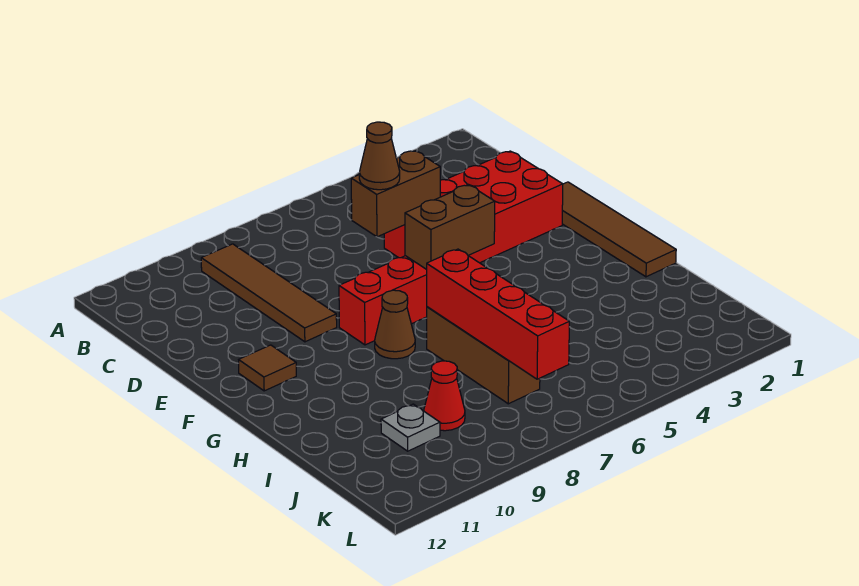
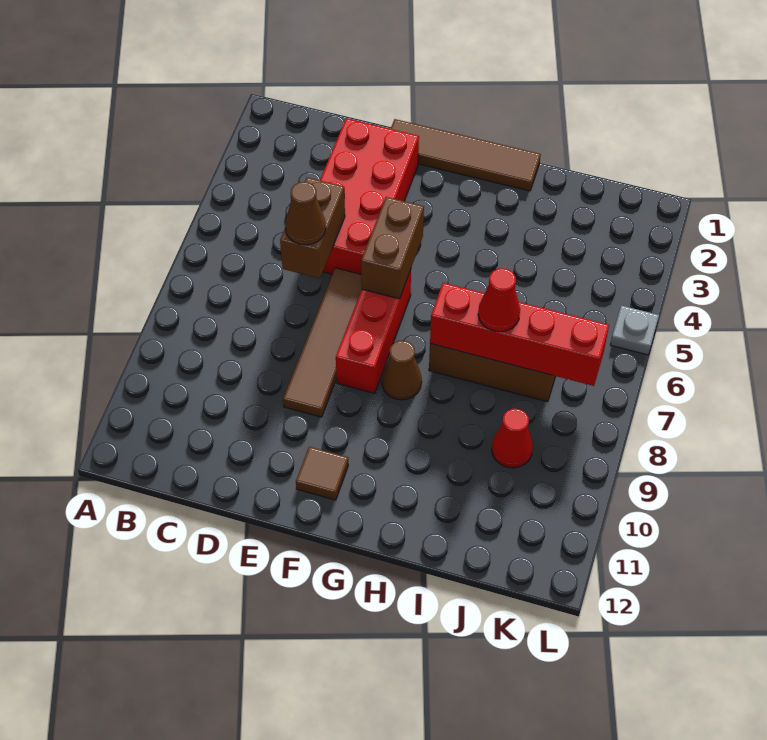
brown tile B9:E9 level 1 -> brown tile E6:E9 level 1
none -> red cone I7 level 3
grey plate J10 level 1 -> grey plate L5 level 1

